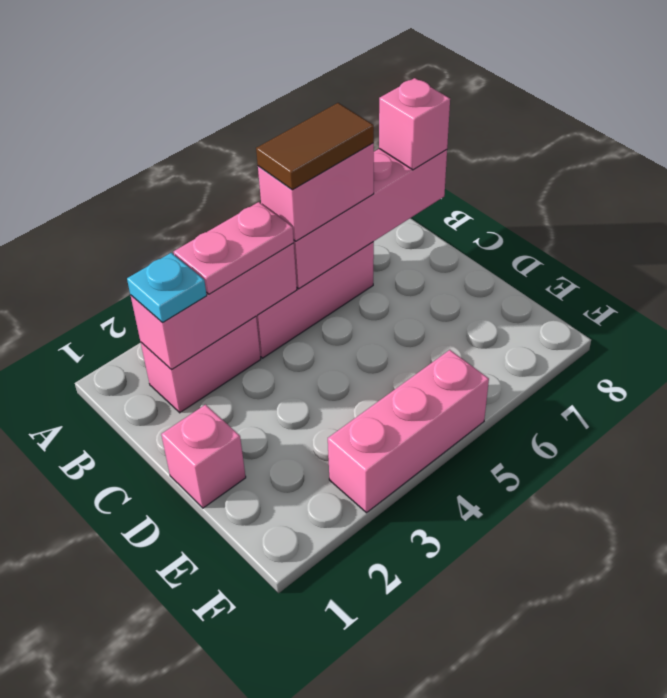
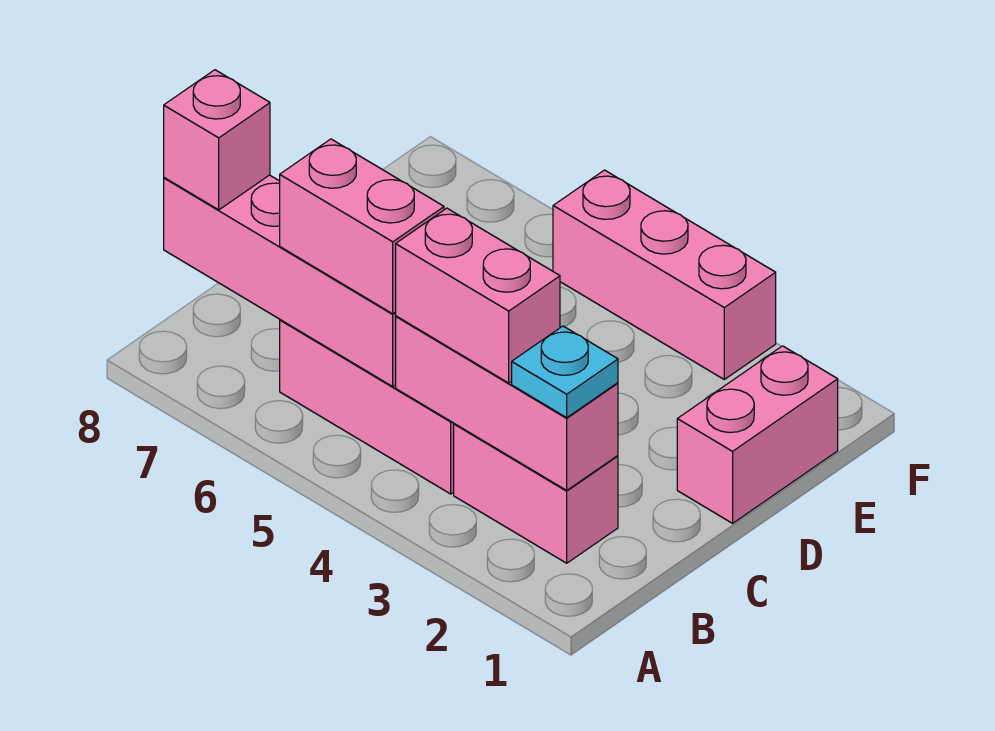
pink plate B3:B4 level 3 -> pink brick B3:B4 level 3
brown tile B5:B6 level 4 -> none
pink brick D1 level 1 -> pink brick D1:E1 level 1

